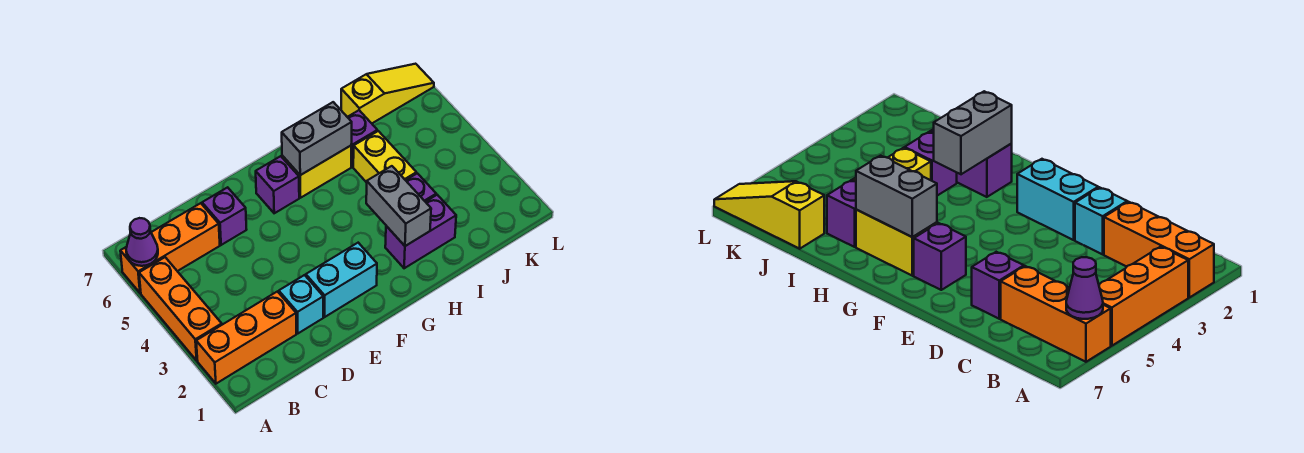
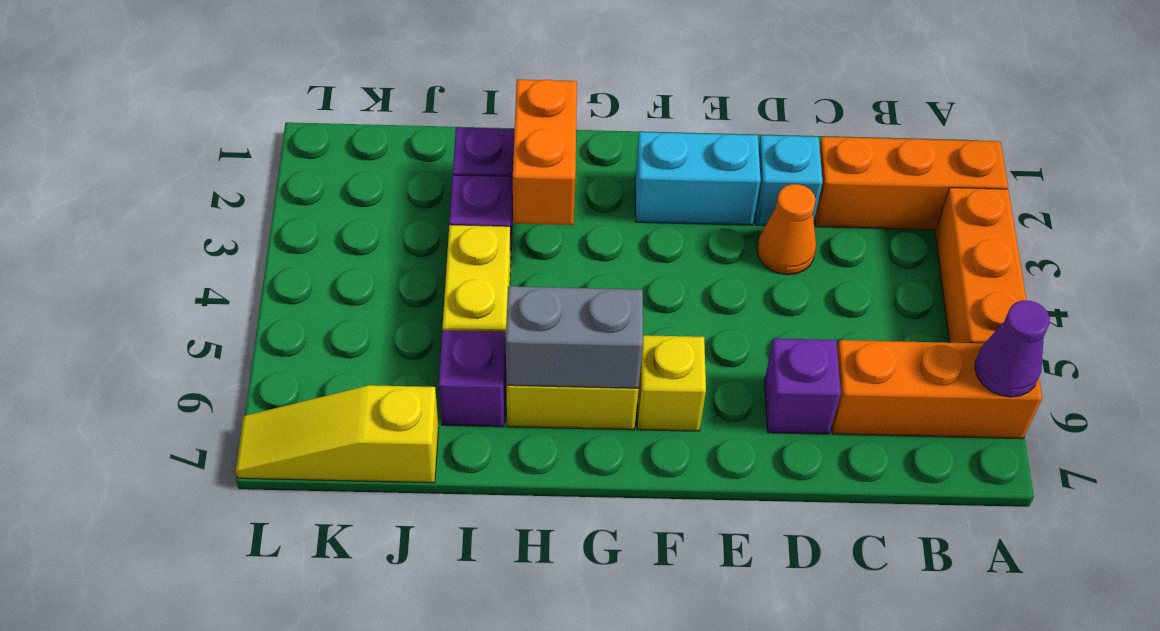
none -> orange cone D3 level 1
purple brick F6 level 1 -> yellow brick F6 level 1
grey brick H2:H3 level 2 -> orange brick H2:H3 level 2

